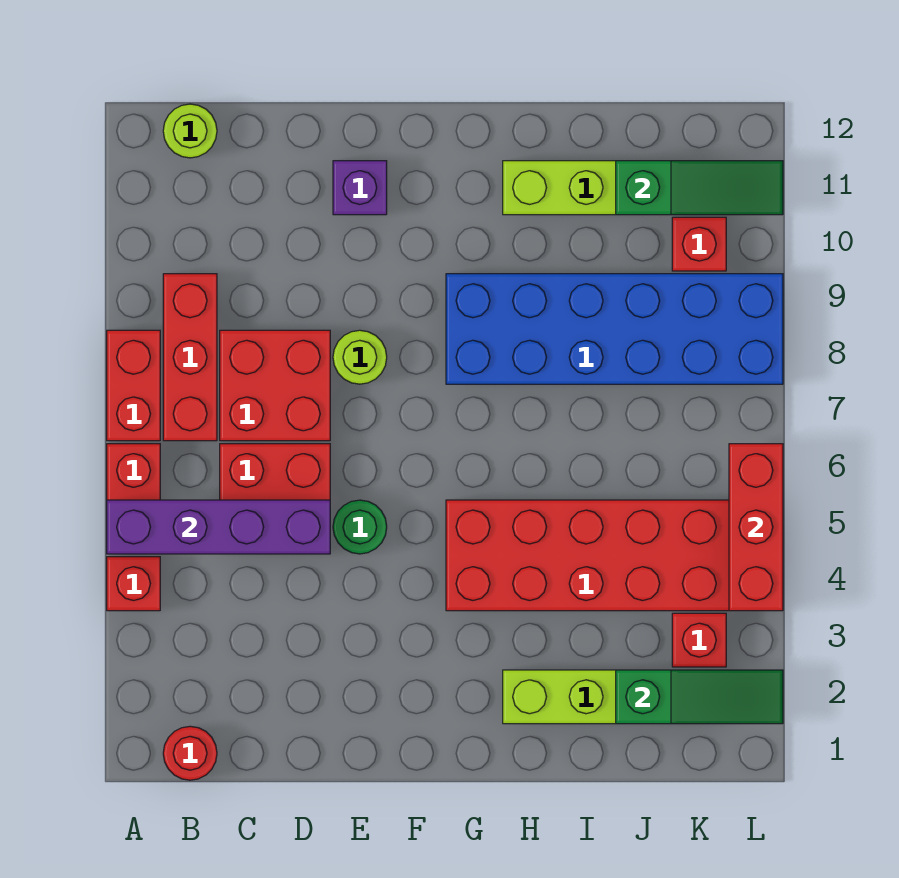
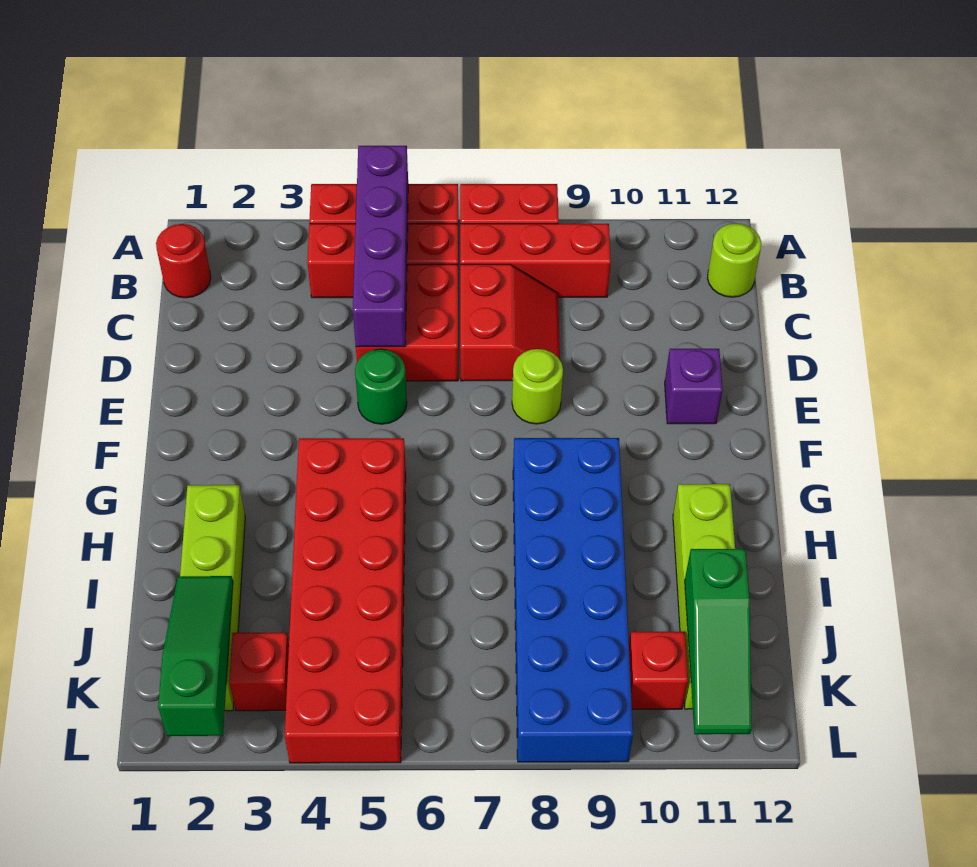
red brick C7:D8 level 1 -> red slope C7:D8 level 1 top 7
green slope J2:L2 level 2 top J -> green slope J2:L2 level 2 top L
red brick L4:L6 level 2 -> red brick B4:B6 level 1

